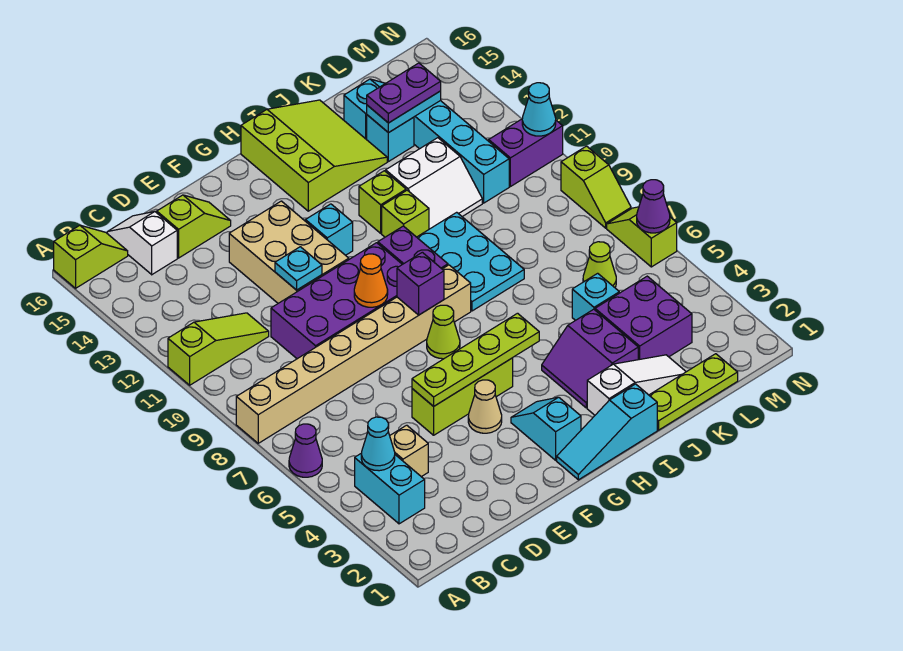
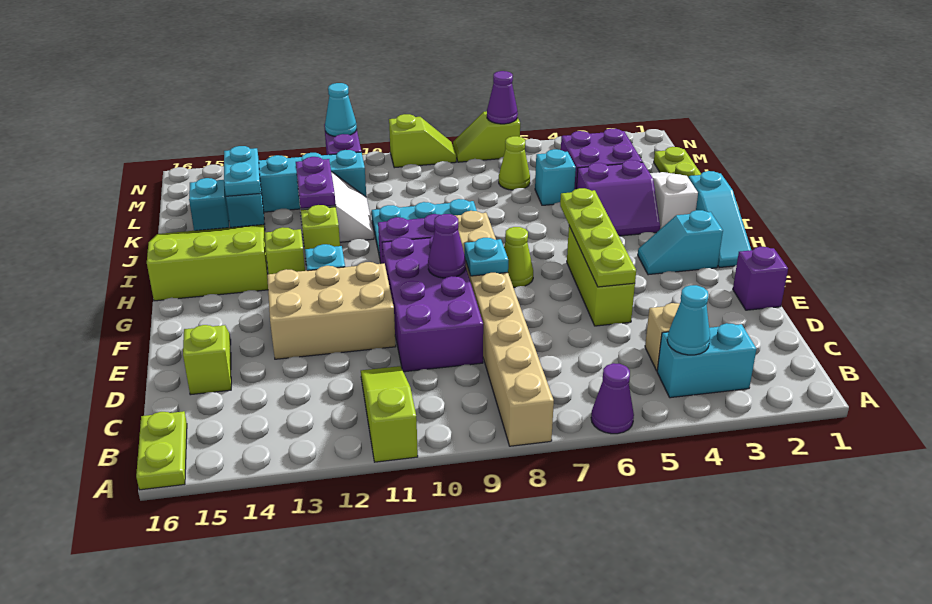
lime slope A16:B16 level 1 top A -> lime plate A16:B16 level 1
white slope C15:C16 level 1 top 15 -> none
cyan plate E11 level 2 -> cyan plate F8 level 2
tan cone F4 level 1 -> none
orange cone F9 level 2 -> purple cone F9 level 2
purple brick G8 level 2 -> purple brick E1 level 1
lime brick I11 level 1 -> lime brick H13 level 1
purple plate K14:L14 level 3 -> purple plate J12:K12 level 2

